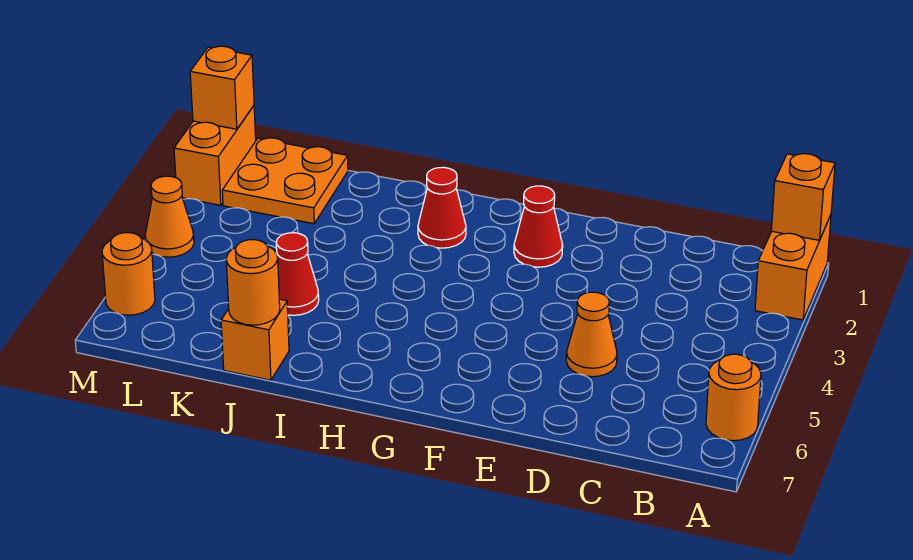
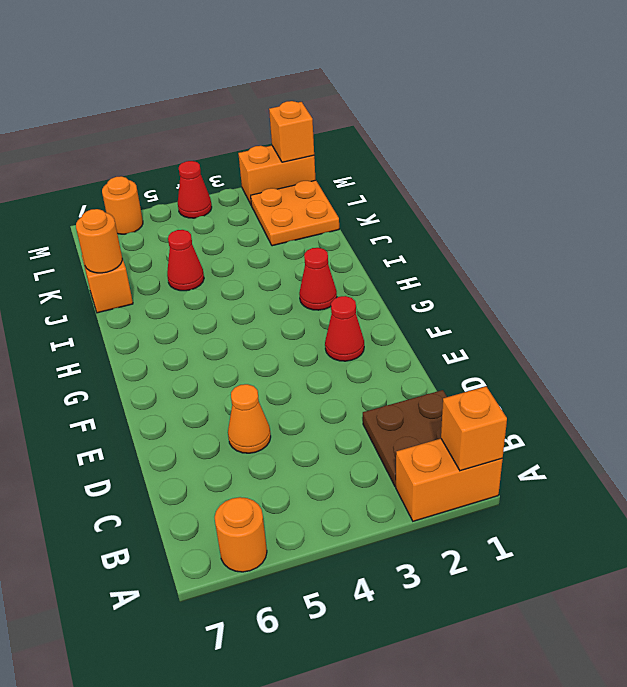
none -> brown plate B1:C2 level 1
orange cone M4 level 1 -> red cone M4 level 1

